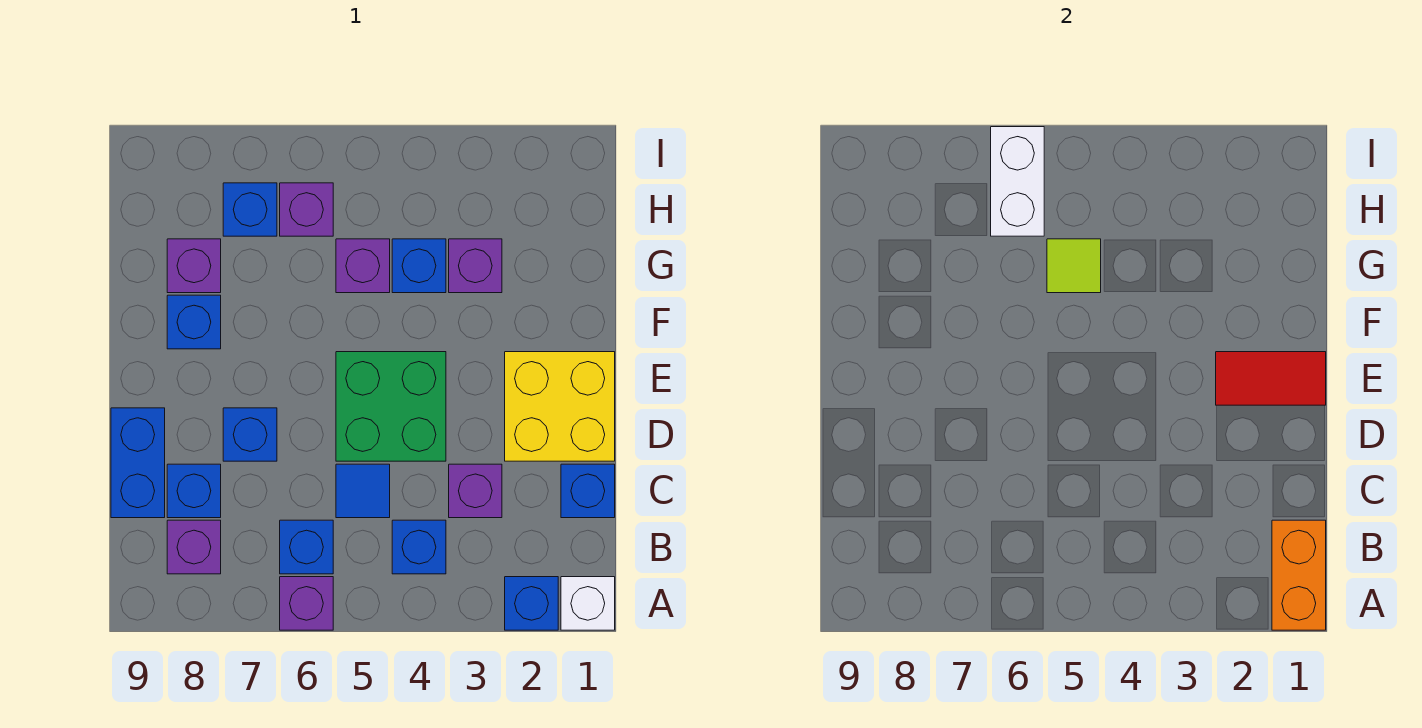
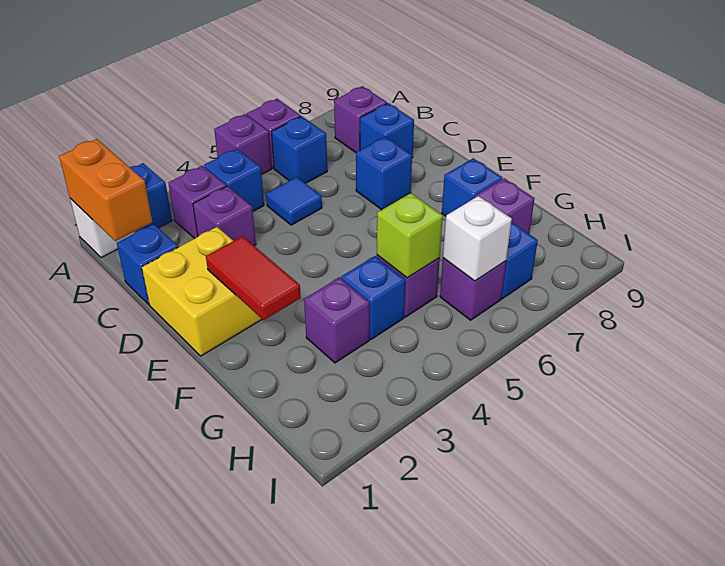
none -> purple brick A5 level 1
none -> purple brick B3 level 1
blue brick C9:D9 level 1 -> none
green brick D4:E5 level 1 -> none
red tile E1:E2 level 2 -> red tile E2:F2 level 2
lime tile G5 level 2 -> lime brick G5 level 2
white brick H6:I6 level 2 -> white brick H6 level 2

